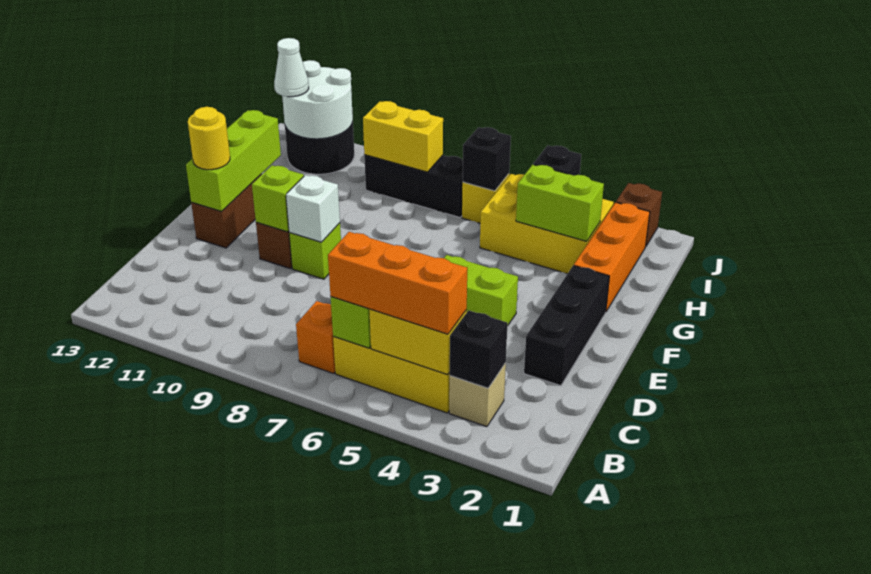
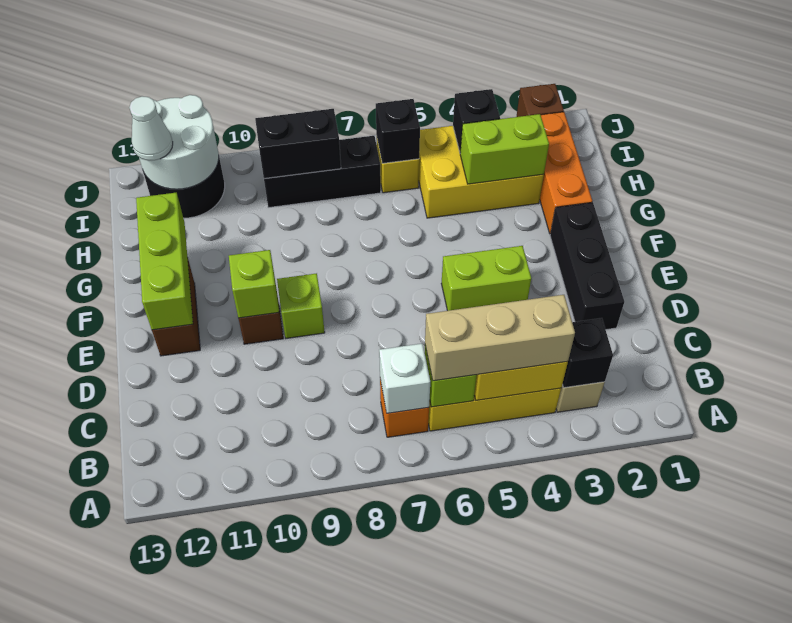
orange brick B4:B6 level 3 -> tan brick B4:B6 level 3
white brick E9 level 2 -> white brick B7 level 2
yellow round brick E12 level 3 -> none
yellow brick I8:I9 level 2 -> black brick I8:I9 level 2

